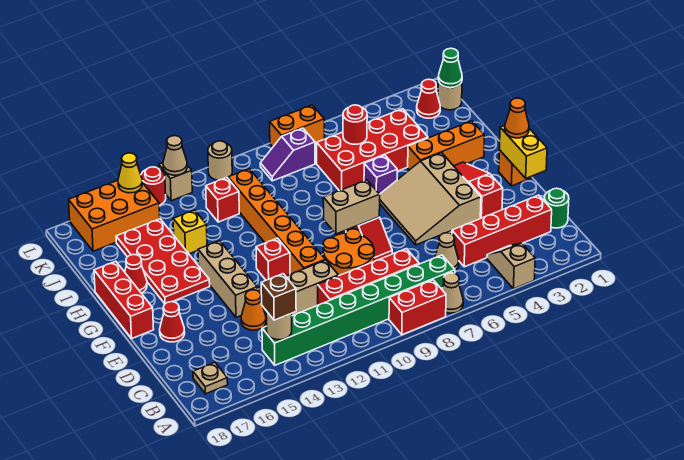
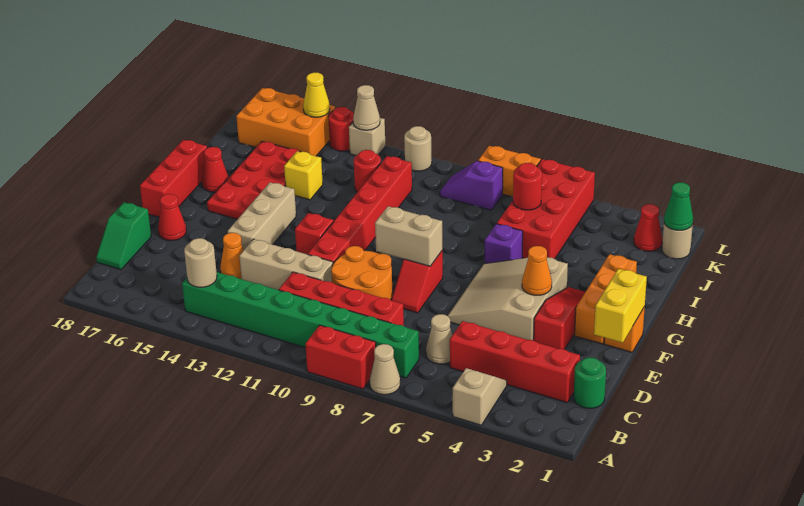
brown brick B14 level 3 -> none
tan plate B17 level 1 -> none
none -> green slope C18:D18 level 1 top D
orange brick E11:J11 level 1 -> red brick E11:J11 level 1
orange cone F1 level 3 -> orange cone F4 level 2
orange brick H2:H4 level 1 -> orange brick F2:H2 level 1
red brick I4:J7 level 1 -> red brick I5:L6 level 1
red brick J12 level 1 -> red round brick J12 level 1

